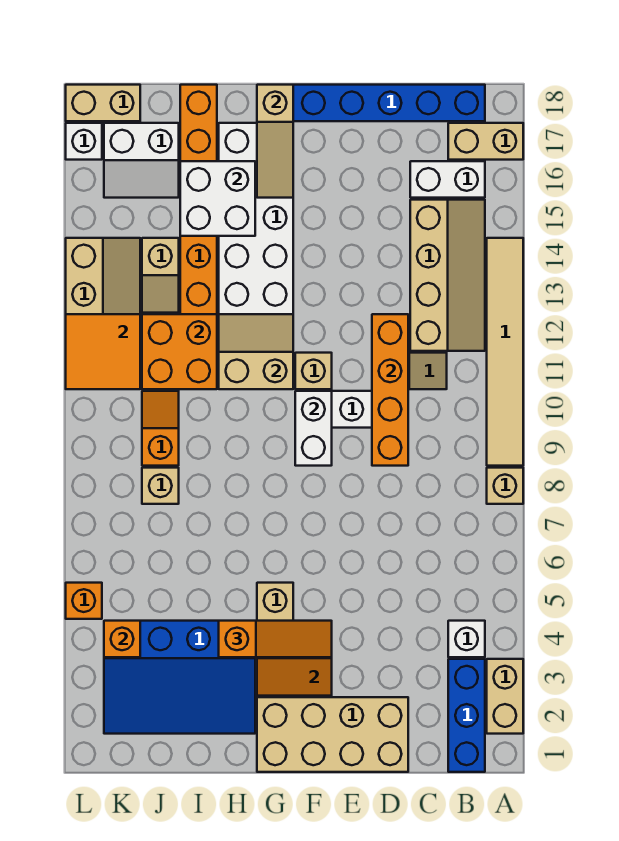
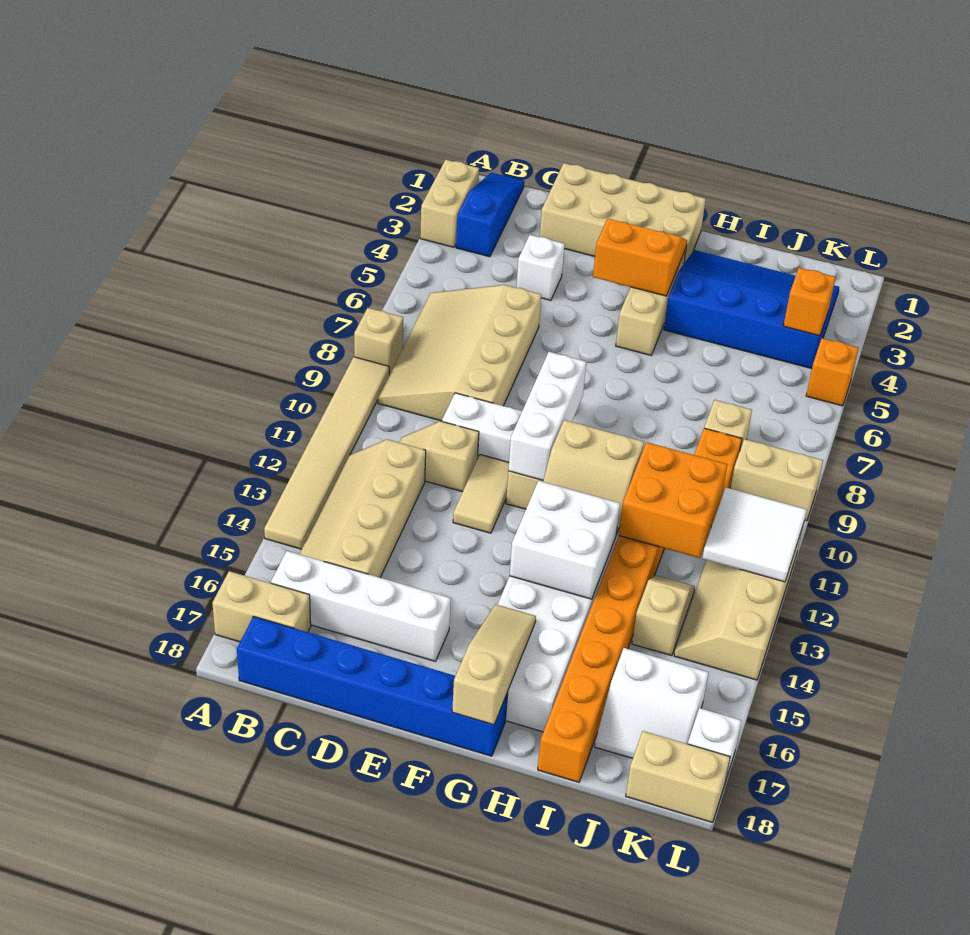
blue brick B1:B3 level 1 -> blue slope B1:B3 level 1 top 3
white brick B4 level 1 -> white brick D4 level 1
none -> tan slope B6:D9 level 1 top D
white brick B16:C16 level 1 -> white brick B16:E16 level 1
orange brick D9:D12 level 2 -> none
none -> tan tile E11:E12 level 1
orange slope F4:H4 level 3 top H -> none
white brick F9:F10 level 2 -> white brick F9:F11 level 2
white brick H15:I16 level 2 -> white brick G13:H14 level 2
white slope J16:K17 level 1 top 17 -> white slope J16:K17 level 1 top 16
none -> tan brick K9:L9 level 1
orange tile K11:L12 level 2 -> white tile K11:L12 level 2

